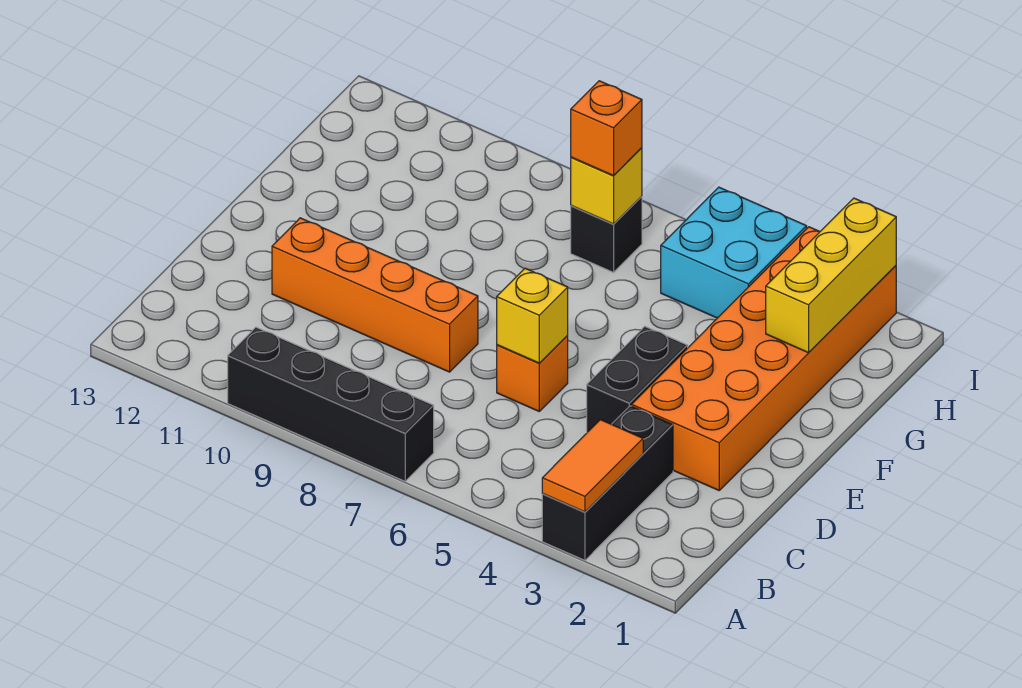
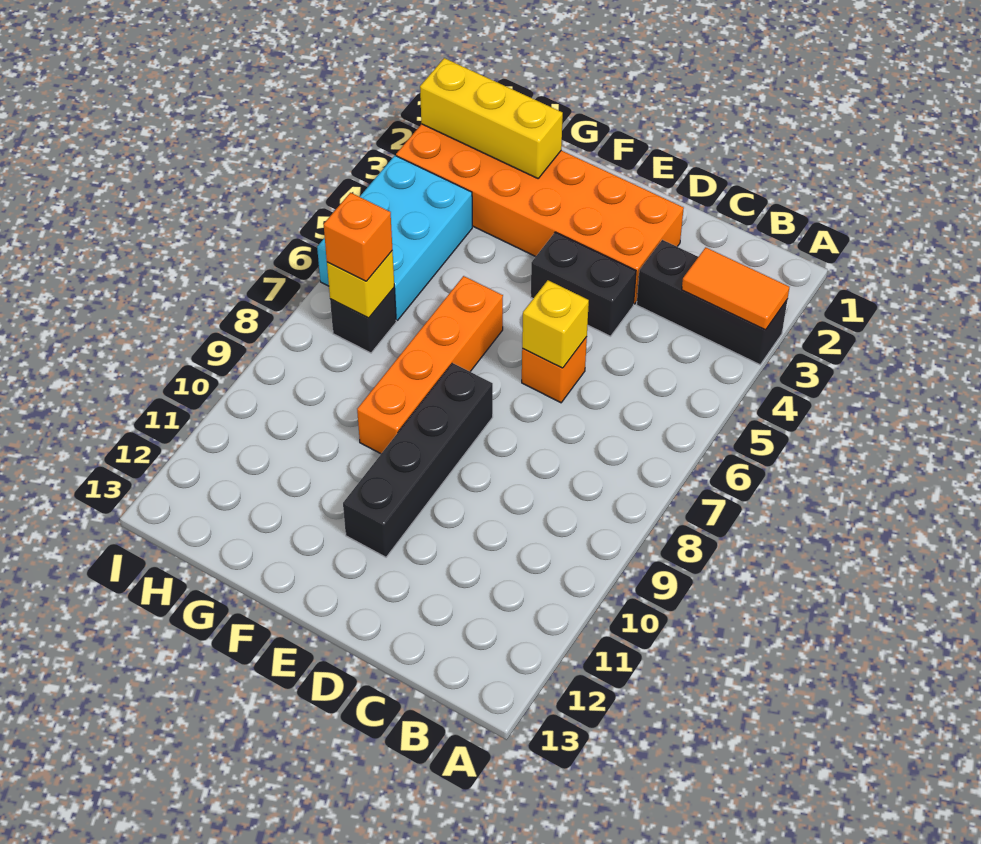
black brick A7:A10 level 1 -> black brick E8:E11 level 1
orange brick D8:D11 level 1 -> orange brick F6:F9 level 1
cyan brick H4:I5 level 1 -> cyan brick H4:I6 level 1

